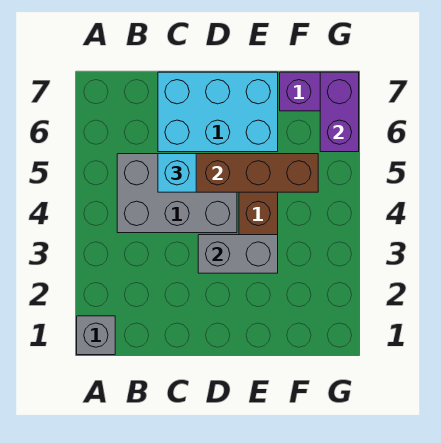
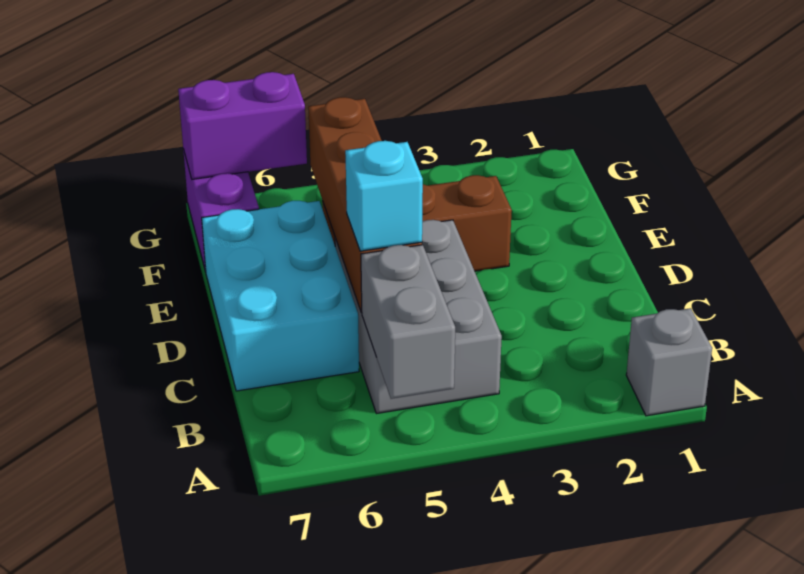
grey brick D3:E3 level 2 -> grey brick A5:B5 level 2

